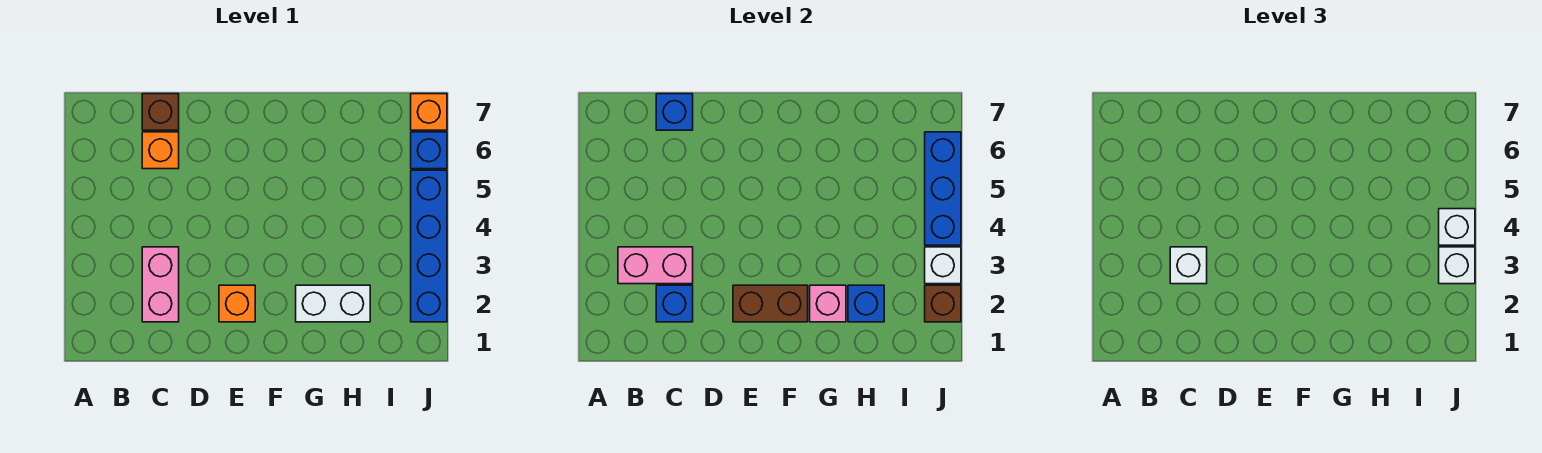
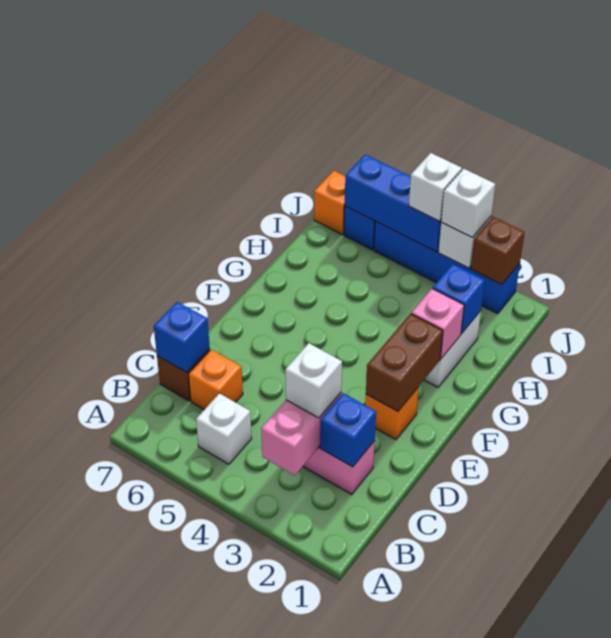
none -> white brick B5 level 1

